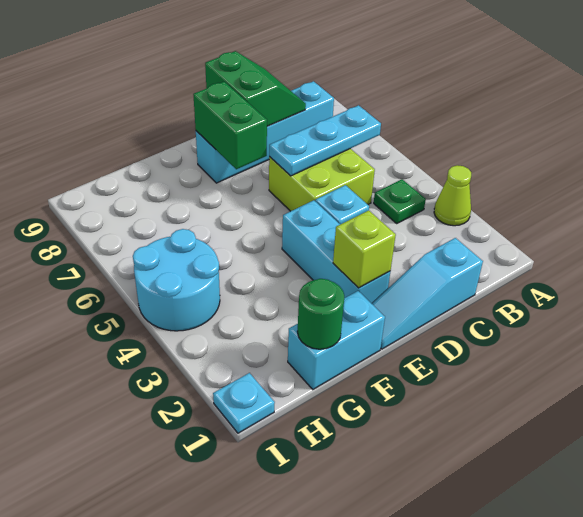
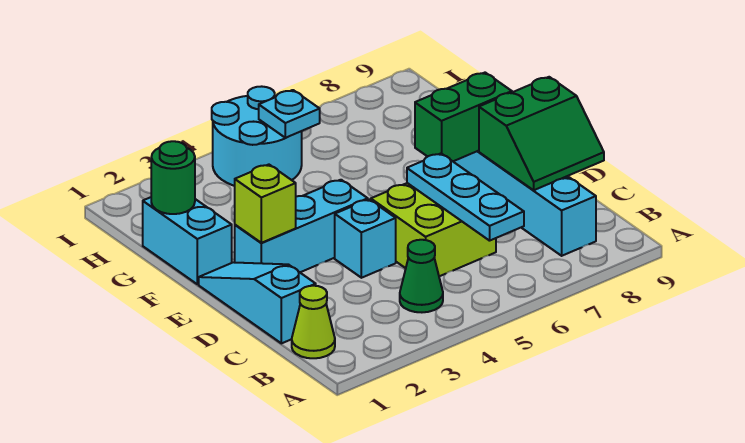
lime cone A3 level 1 -> lime cone B1 level 1
green plate B4 level 1 -> green cone B4 level 1
cyan plate I1 level 1 -> cyan plate H5 level 2

